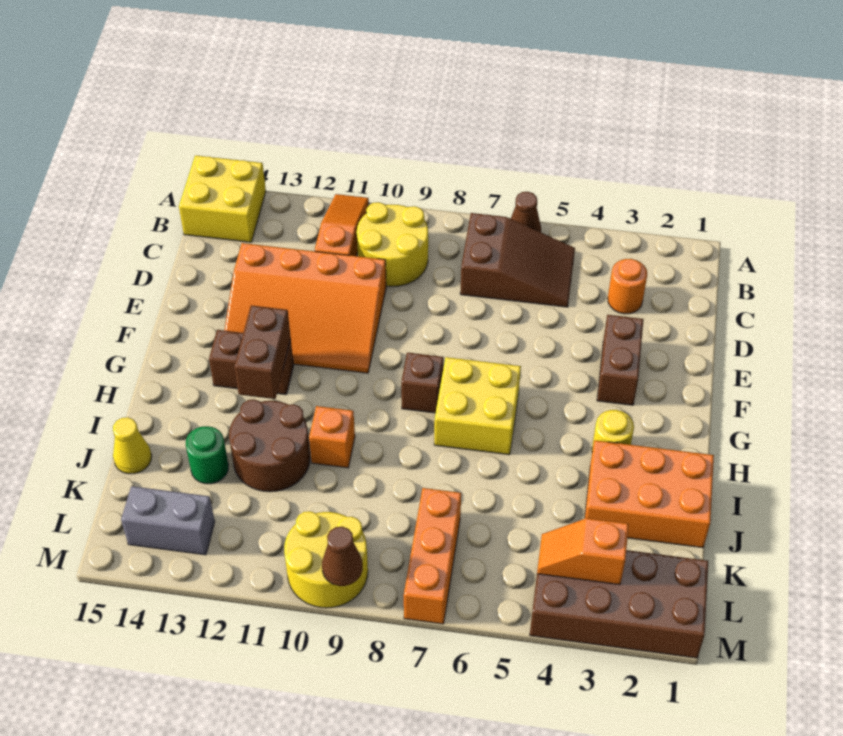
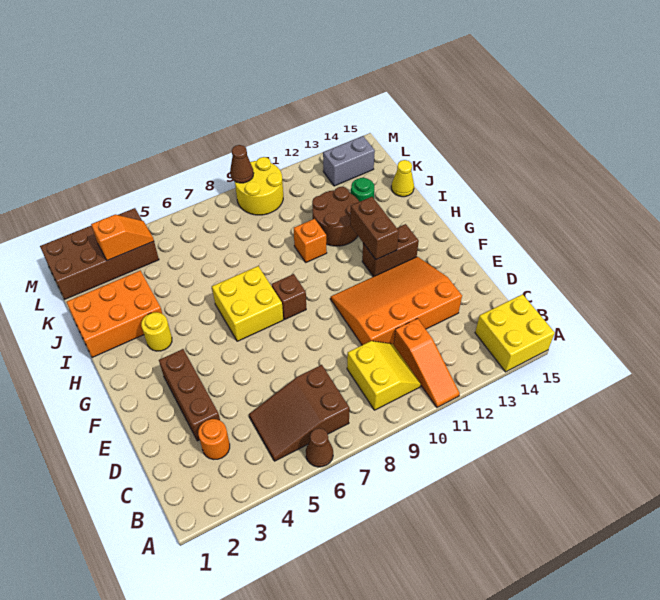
yellow round brick B9:C10 level 1 -> yellow slope B9:C10 level 1 top 9
brown brick E3:F3 level 1 -> brown brick D3:F3 level 1
orange brick K7:M7 level 1 -> none

